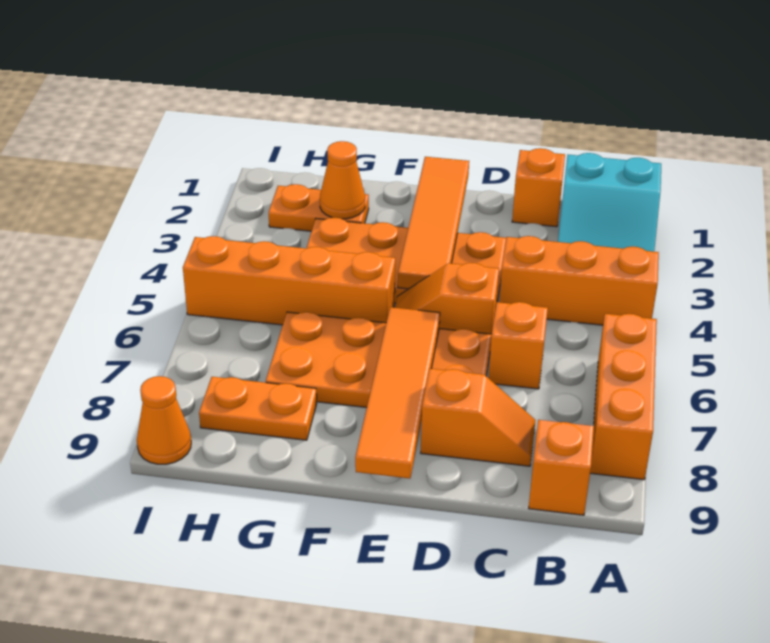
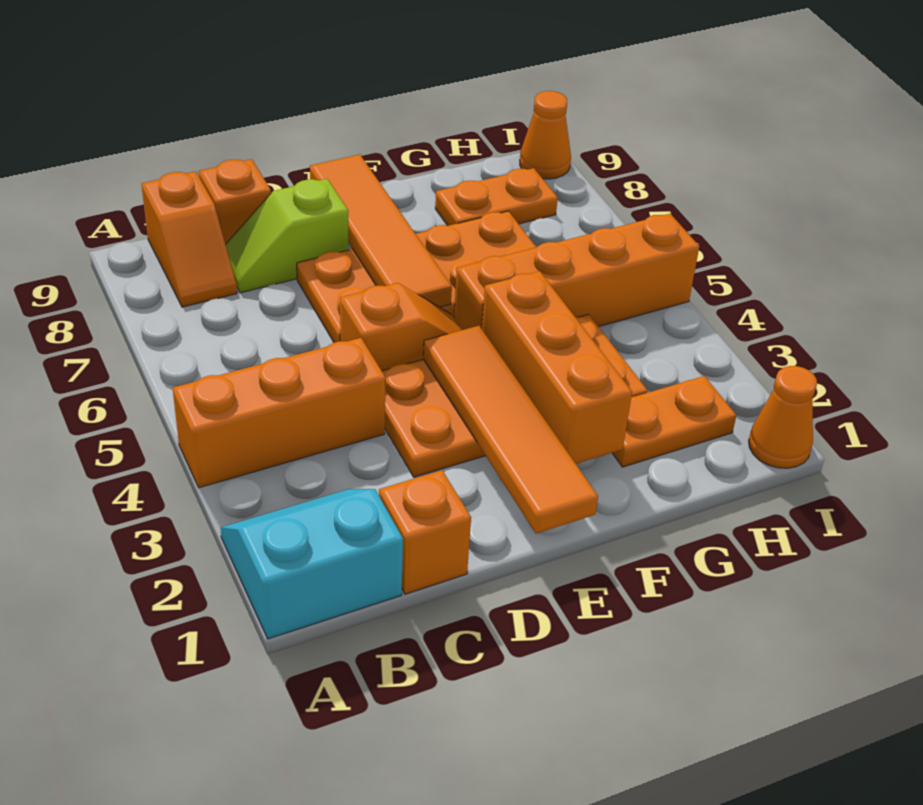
orange brick A6:A8 level 1 -> orange brick F2:F4 level 2
orange brick C6 level 1 -> orange brick C9 level 1
orange slope C8:D8 level 1 top D -> lime slope C8:D8 level 1 top D
orange cone G2 level 2 -> orange cone I1 level 1

